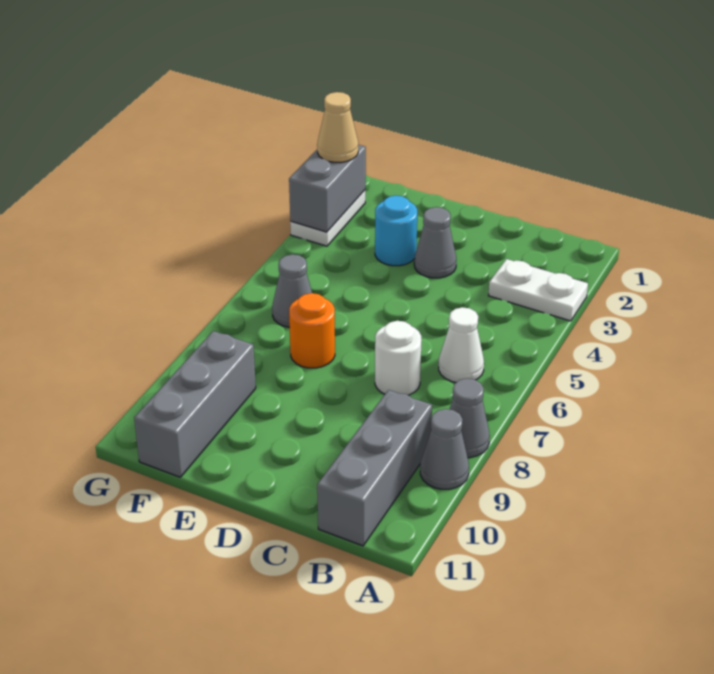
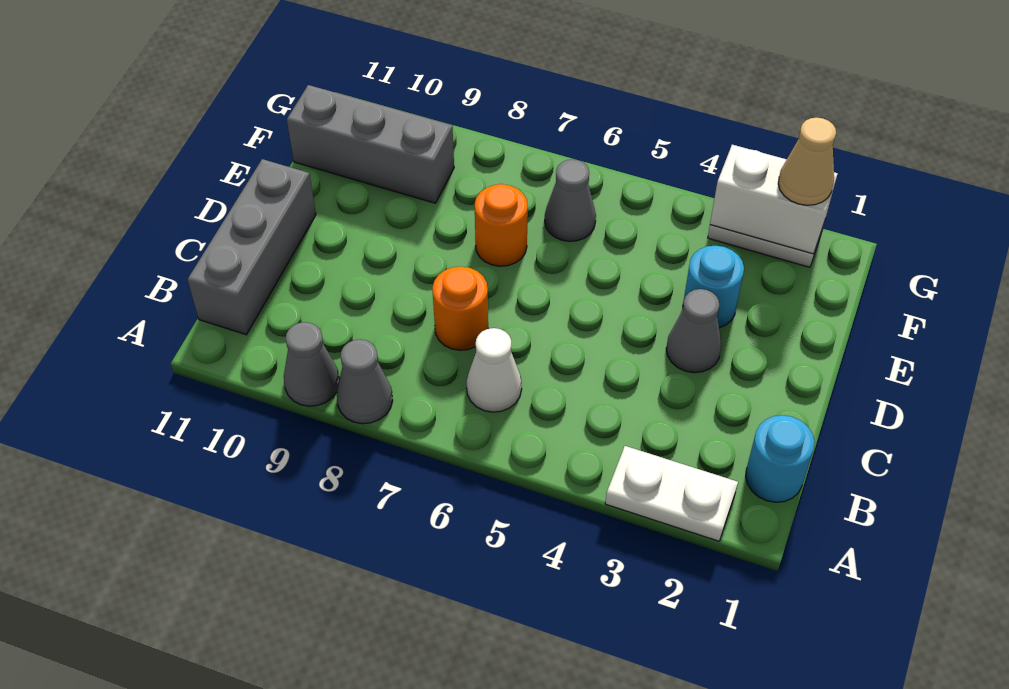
white plate A3:B3 level 1 -> white plate A2:A3 level 1
none -> cyan round brick B1 level 1
grey brick B9:B11 level 1 -> grey brick B11:D11 level 1
white round brick C7 level 1 -> orange round brick C7 level 1
grey brick G2:G3 level 2 -> white brick G2:G3 level 2

